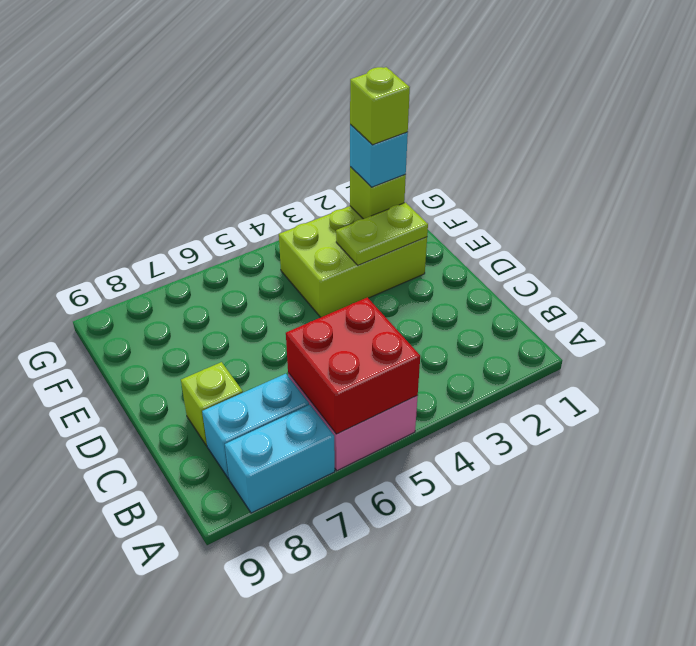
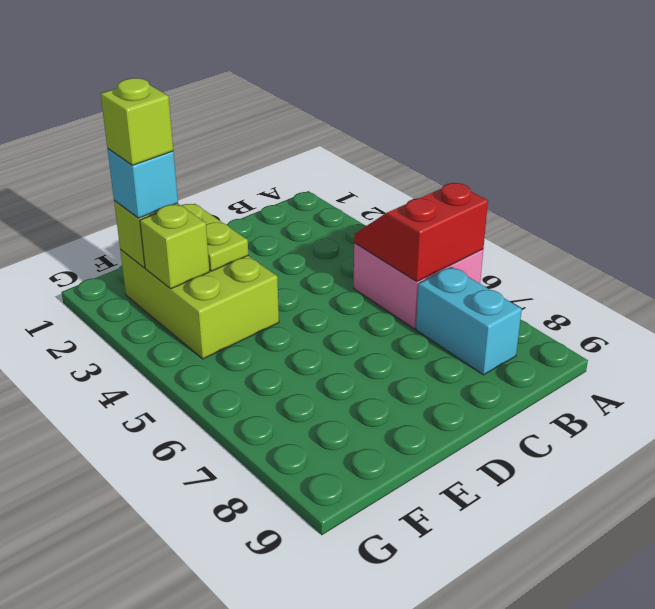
red brick A5:B6 level 2 -> red slope A5:B6 level 2 top 6
cyan brick A7:A8 level 1 -> none
lime brick C8 level 1 -> lime brick F3 level 2

